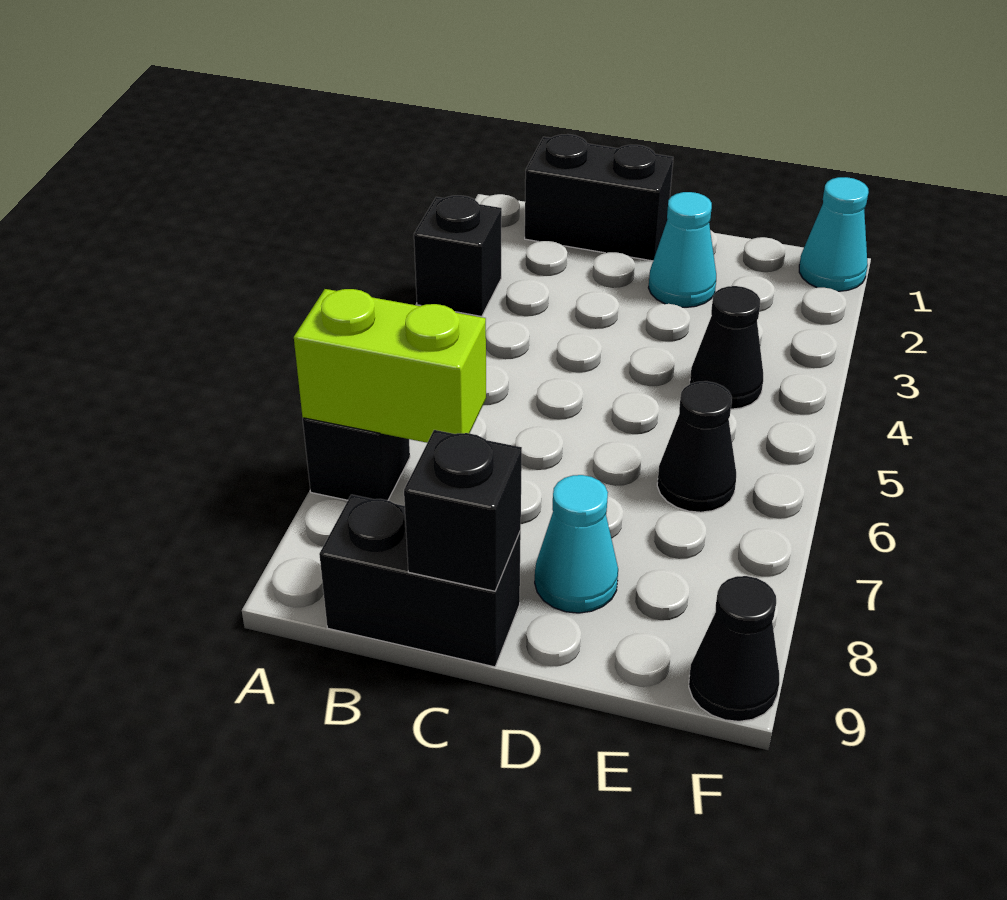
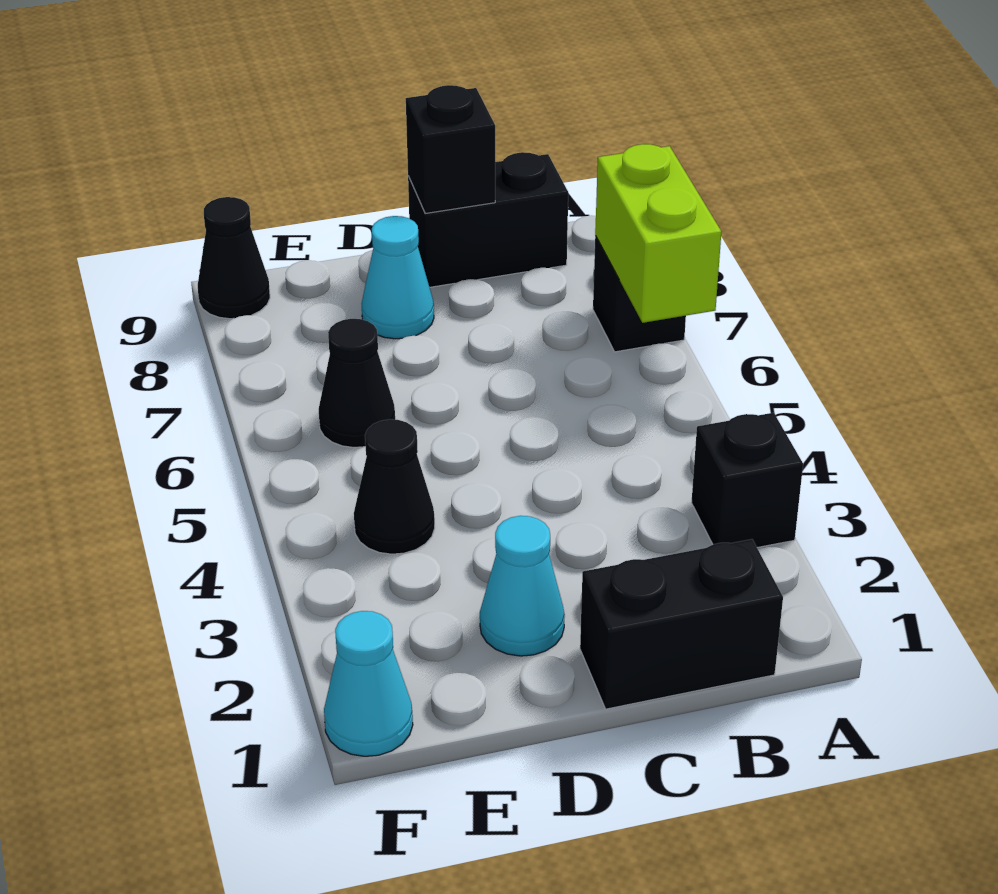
lime brick A7:B7 level 2 -> lime brick A6:A7 level 2

